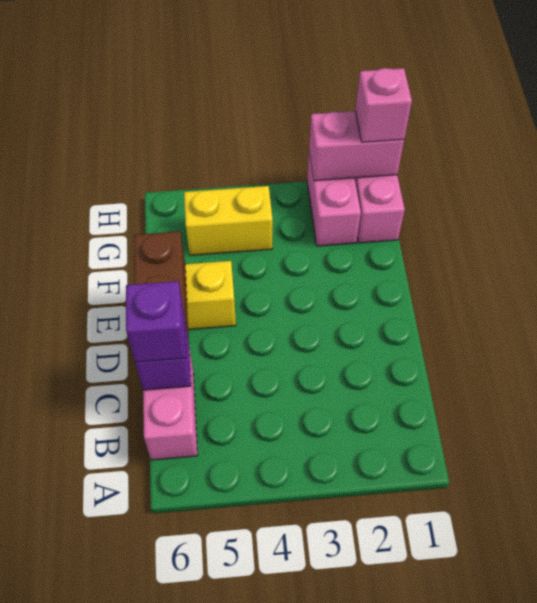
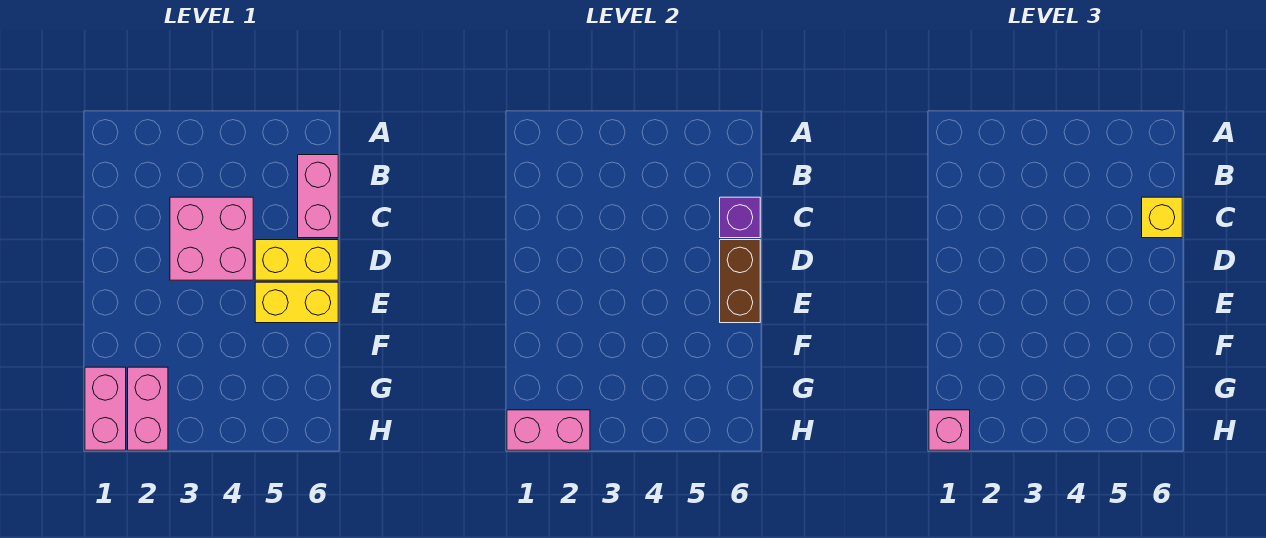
none -> pink brick C3:D4 level 1
purple brick C6 level 3 -> yellow brick C6 level 3
yellow brick G4:G5 level 1 -> yellow brick D5:D6 level 1

